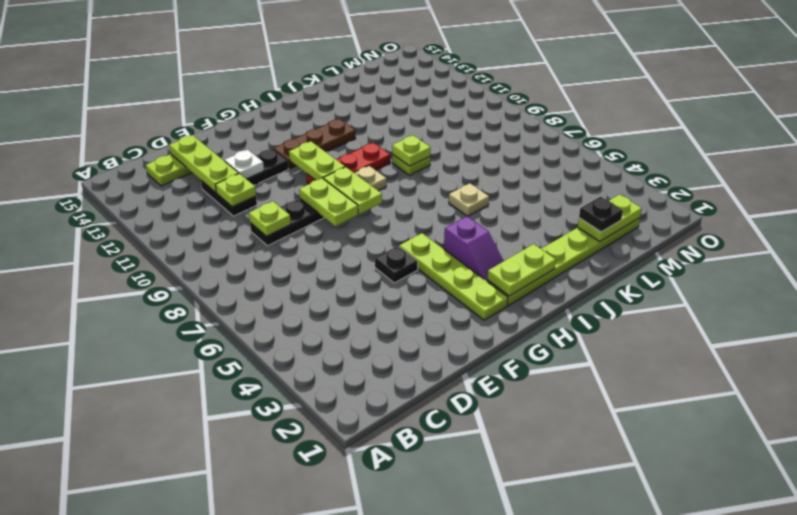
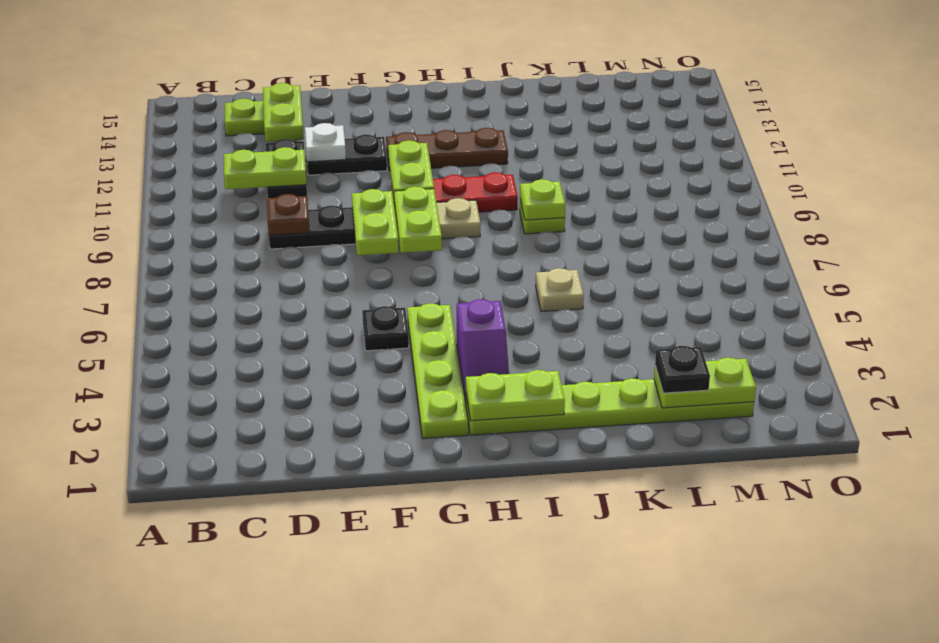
lime plate D9 level 2 -> brown plate D9 level 2
lime plate D11 level 2 -> lime plate C11:D11 level 2
lime plate D12:D14 level 2 -> lime plate D13:D14 level 2

